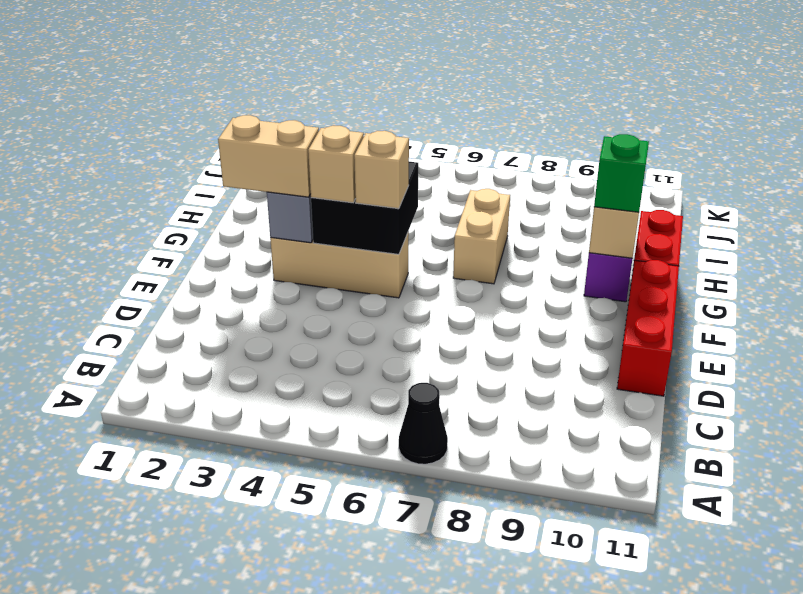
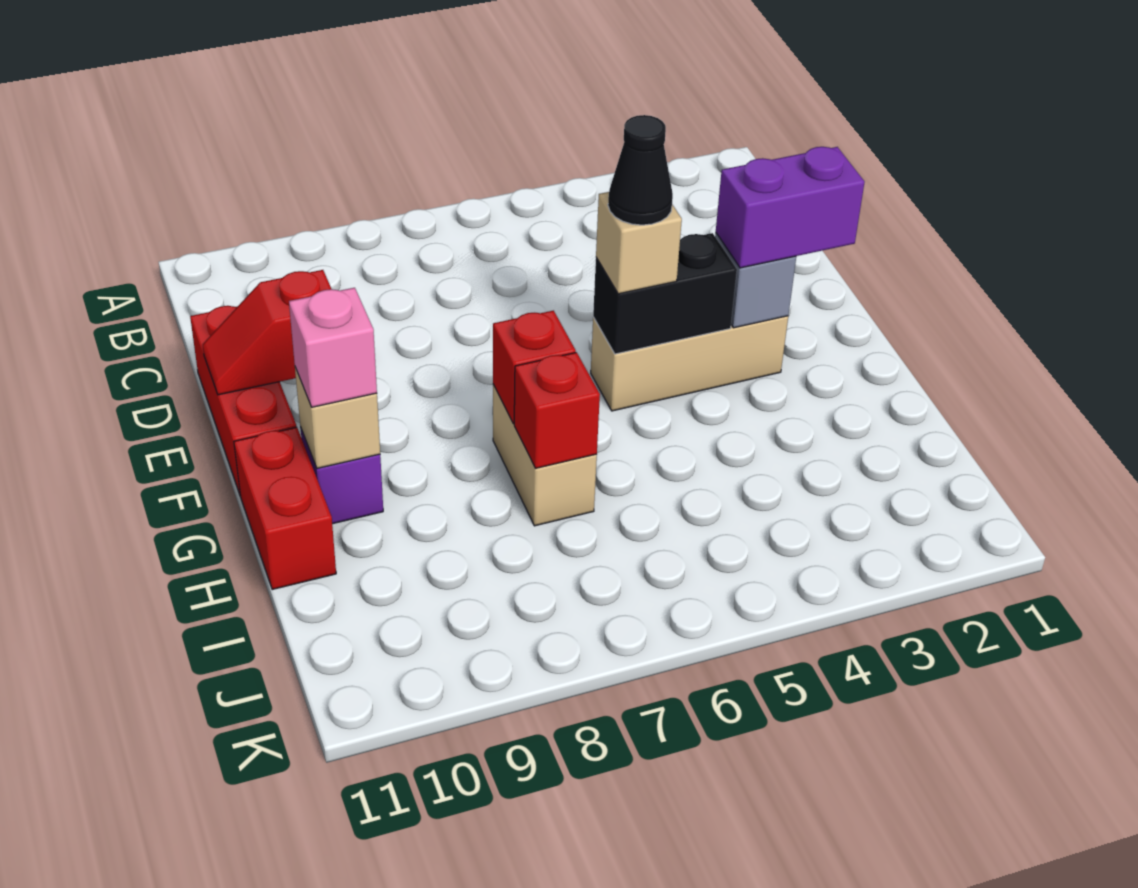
black cone A7 level 1 -> black cone F5 level 4
none -> red slope E10:E11 level 2 top 10
tan brick F2:F3 level 3 -> purple brick F2:F3 level 3
black brick F4:G5 level 2 -> black brick F4:F5 level 2
tan brick F4 level 3 -> none
none -> red brick G7 level 2
green brick G10 level 3 -> pink brick G10 level 3
none -> red brick H7 level 2

